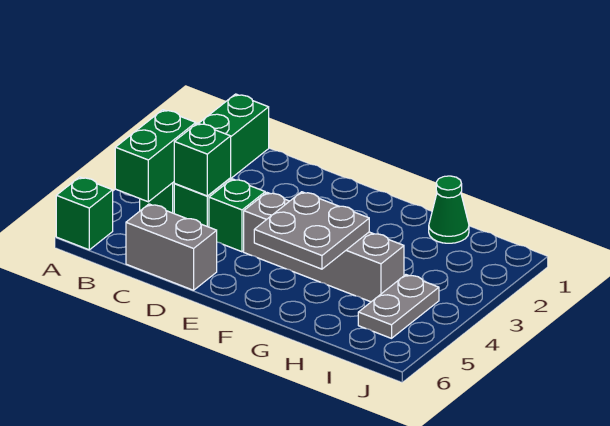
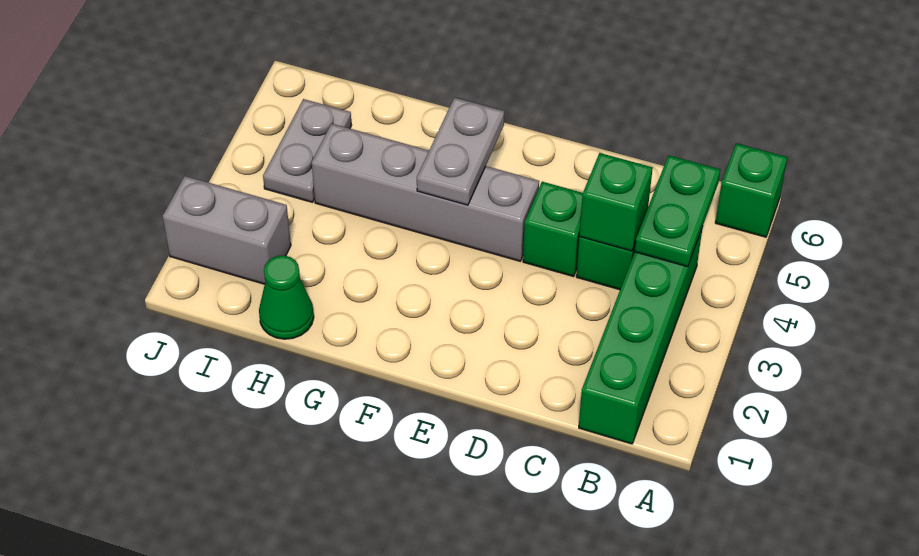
green brick B4:B5 level 2 -> green plate B4:B5 level 2
grey brick C6:D6 level 1 -> grey brick I2:J2 level 1
grey plate F4:G5 level 2 -> grey plate F4:F5 level 2

